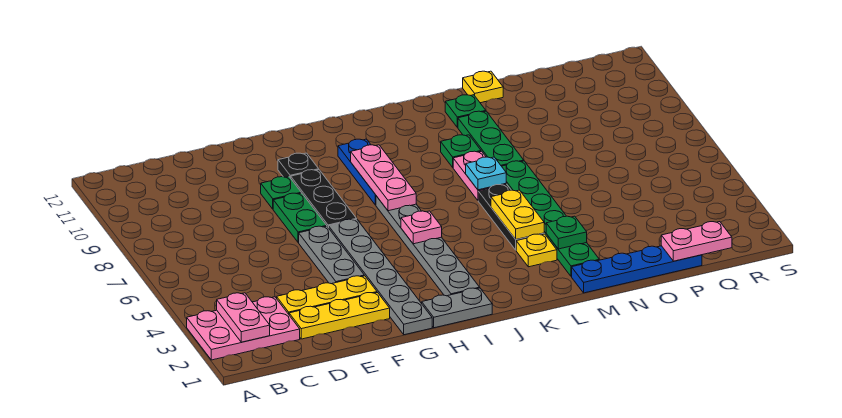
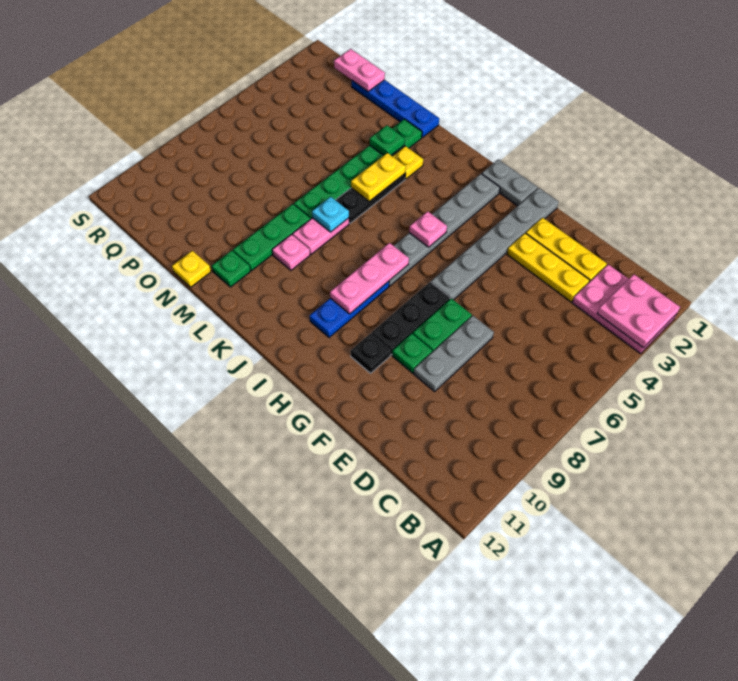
pink plate B2:B3 level 2 -> pink plate A2:B3 level 2
grey plate F4:F6 level 1 -> grey plate E7:E9 level 1
green plate L9 level 1 -> pink plate L9 level 1

